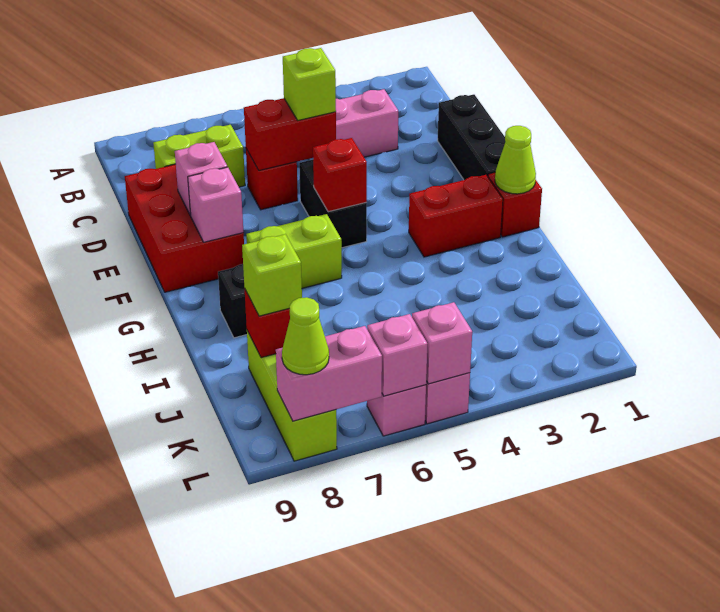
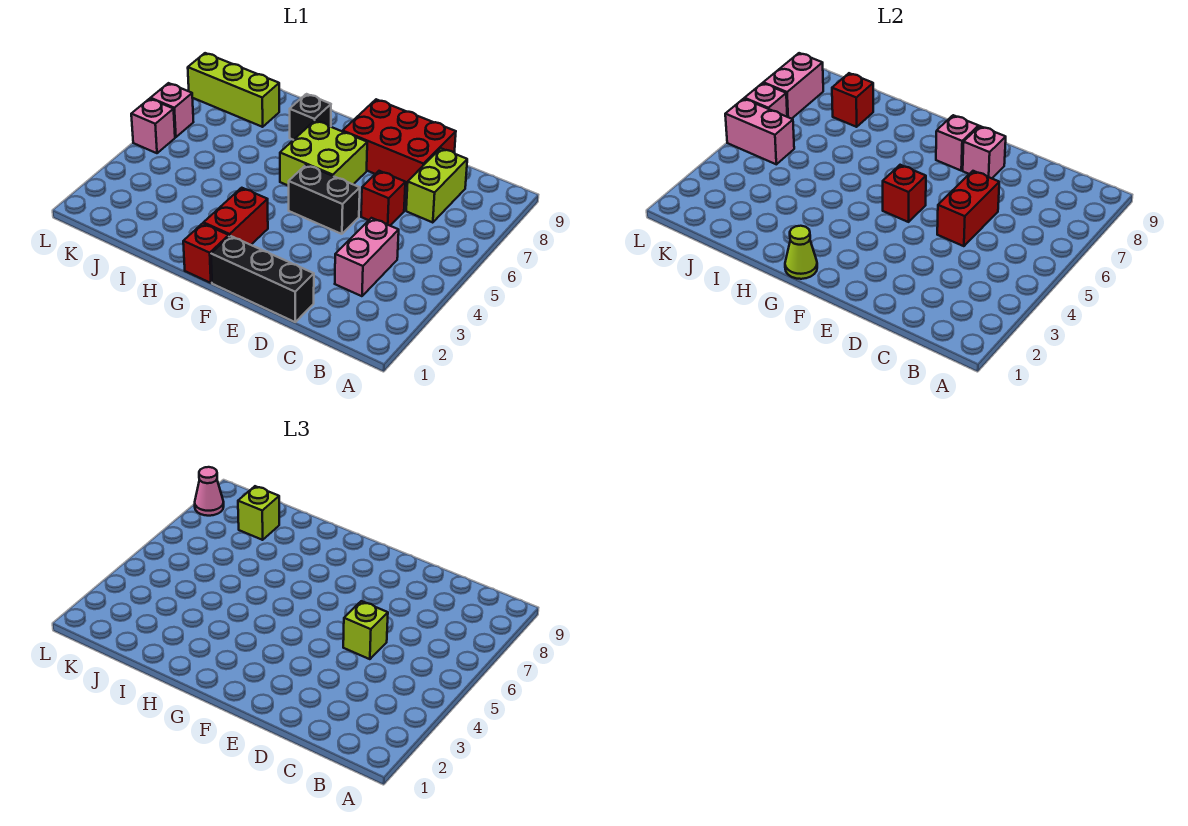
lime brick G6:G7 level 1 -> lime brick F6:G7 level 1
pink brick L5 level 2 -> pink brick K5:L5 level 2
lime cone L8 level 3 -> pink cone L8 level 3

